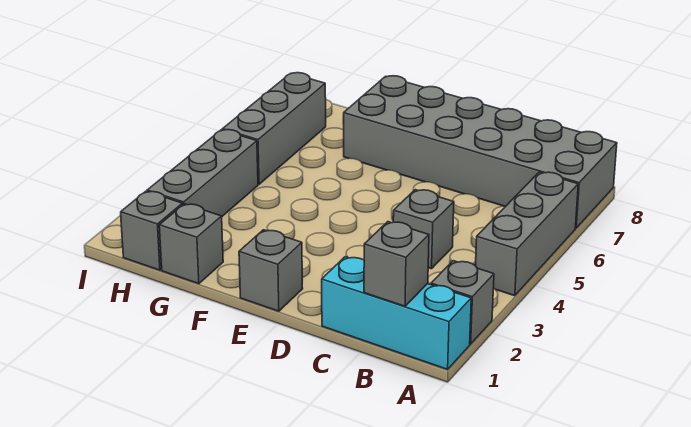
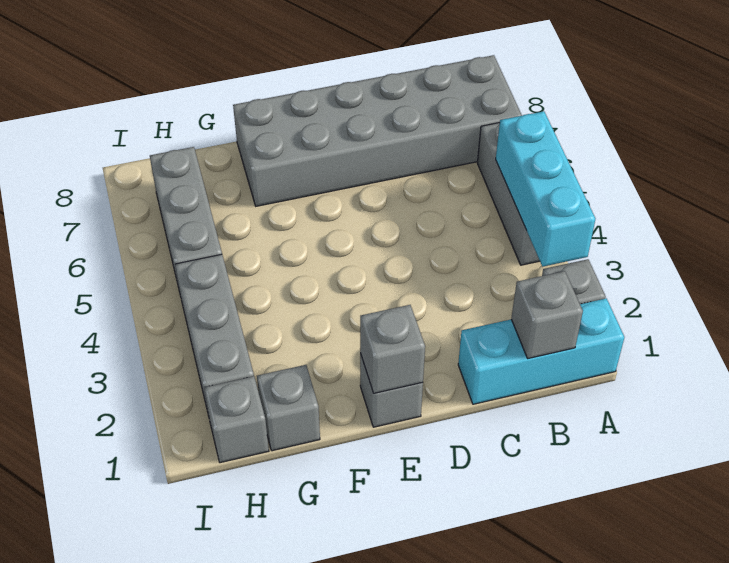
none -> cyan brick A3:A5 level 2
grey brick C4 level 1 -> grey brick E1 level 2

